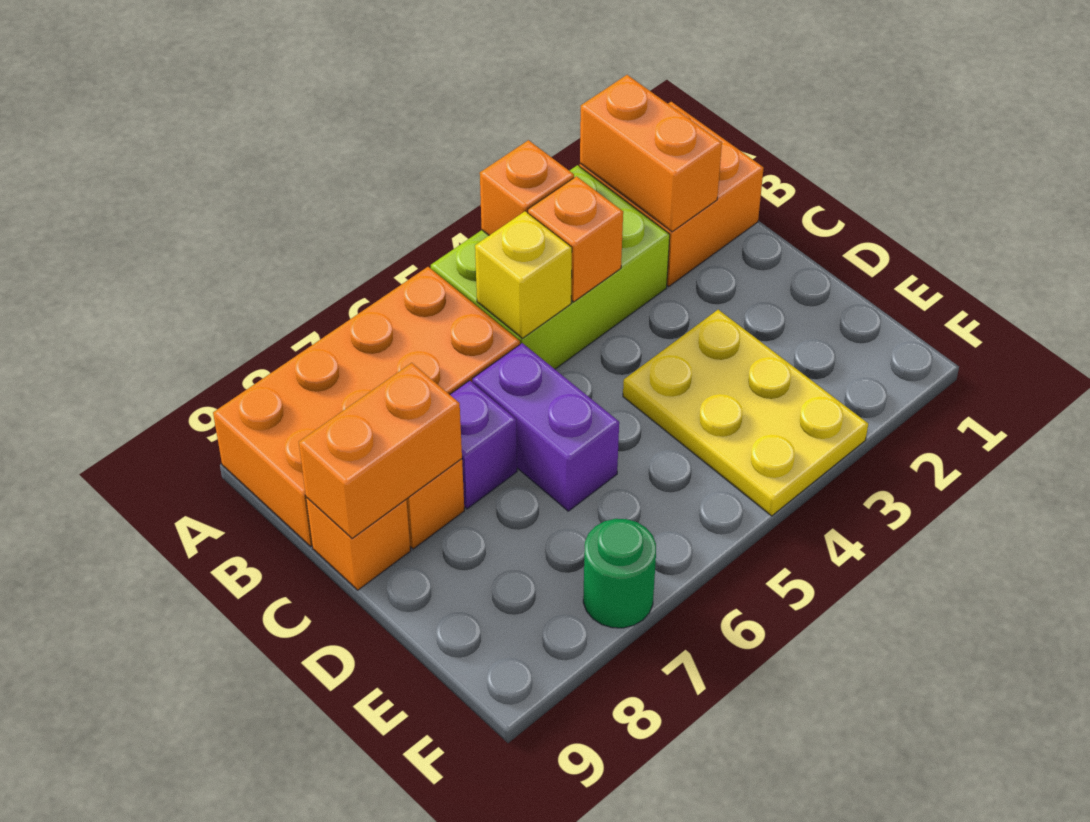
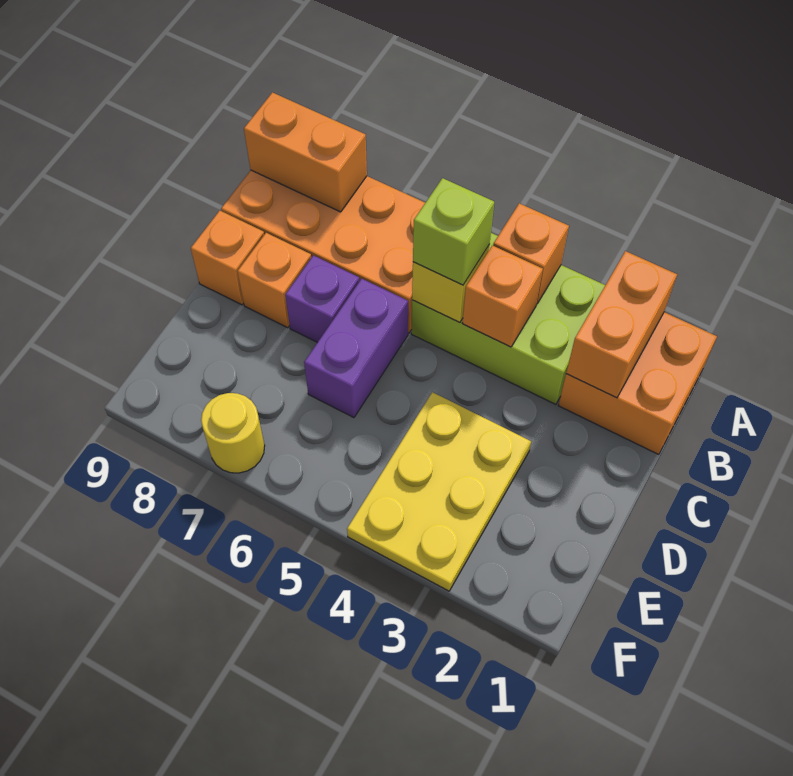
none -> lime brick B5 level 3
orange brick C8:C9 level 2 -> orange brick A8:A9 level 2
green round brick F7 level 1 -> yellow round brick F7 level 1

